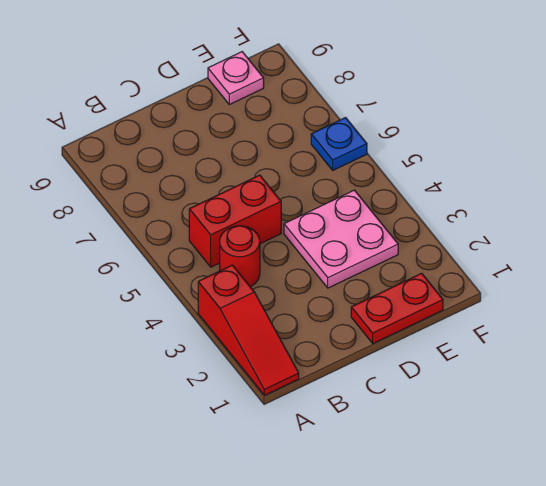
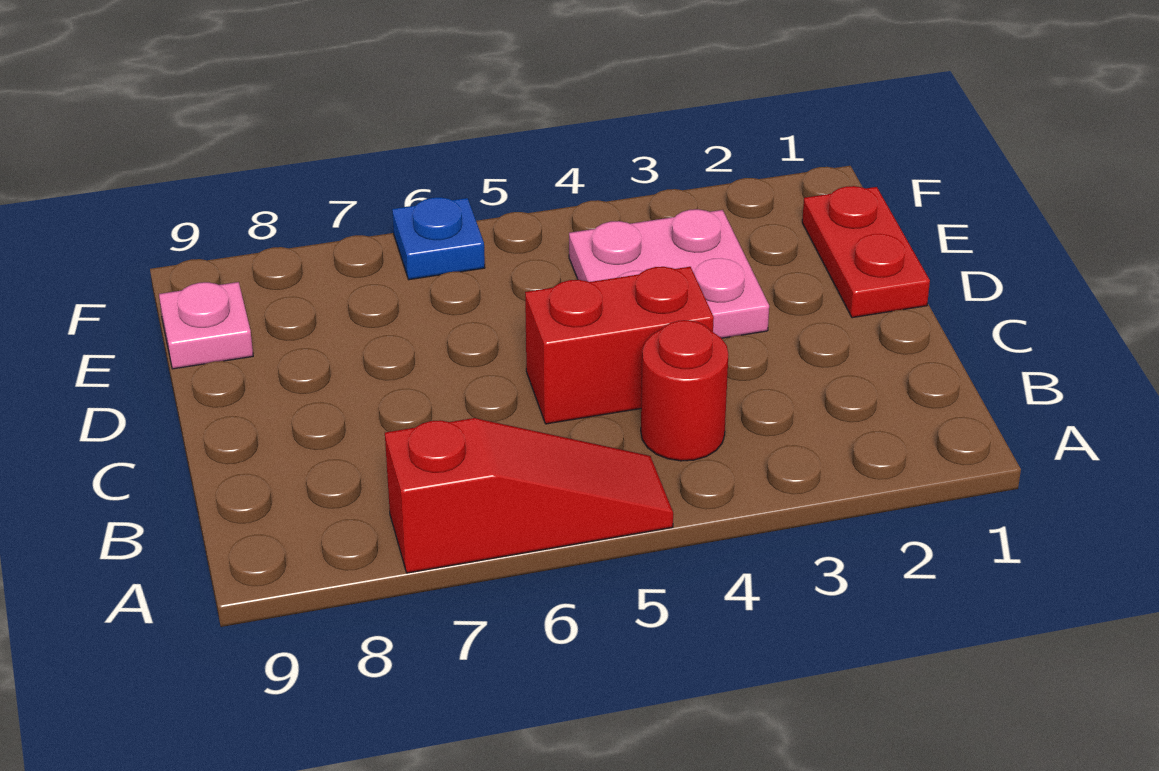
red slope A1:A3 level 1 top 3 -> red slope A5:A7 level 1 top 7
red brick B5:C5 level 1 -> red brick C4:C5 level 1

